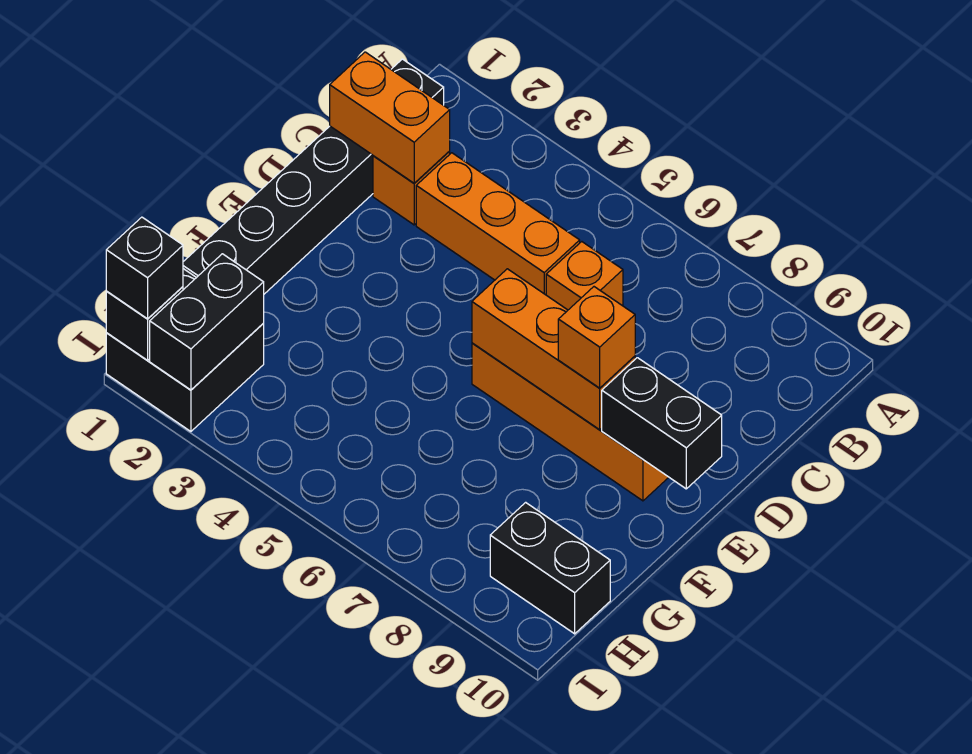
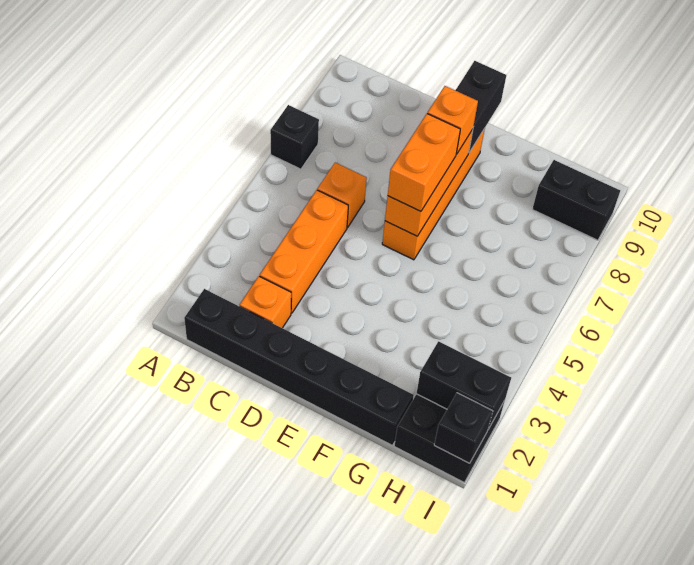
orange brick C1:C2 level 2 -> orange brick E6:E7 level 3
black brick H9:H10 level 1 -> black brick H9:I9 level 1
black brick I1 level 3 -> black brick A7 level 1

